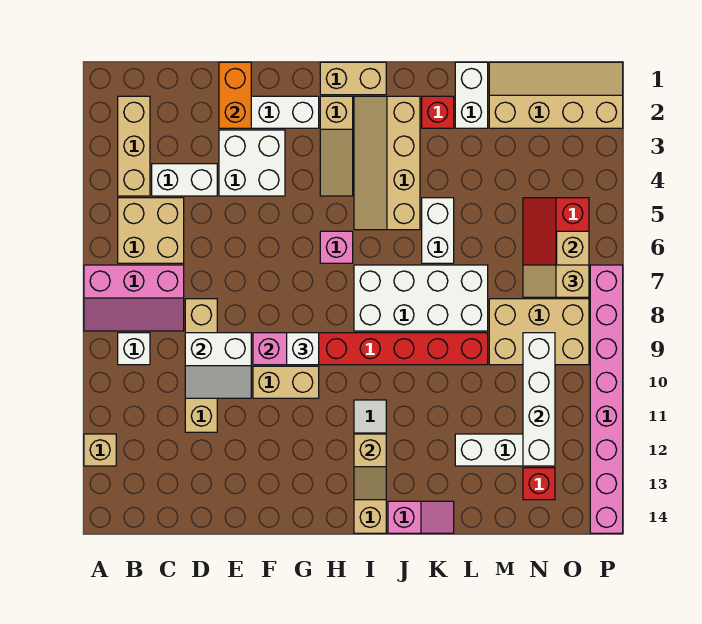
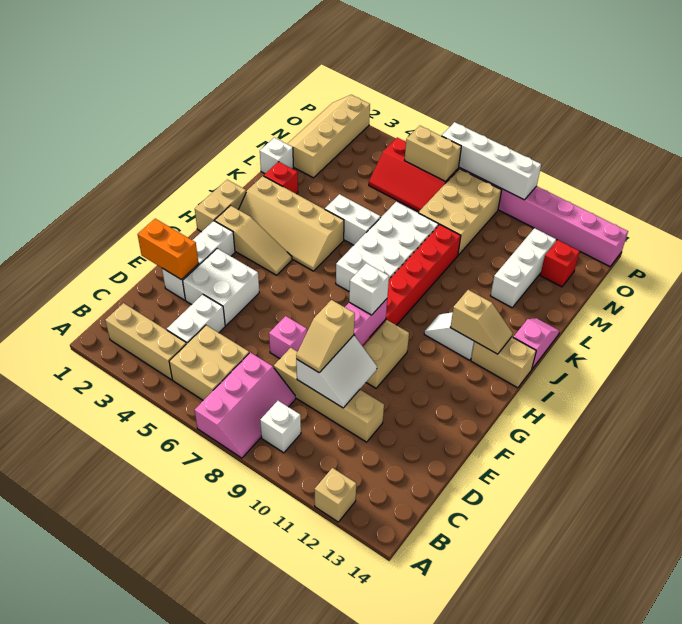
pink brick H6 level 1 -> pink brick E7 level 1
white brick L1:L2 level 1 -> white brick L1 level 1
tan slope N7:O7 level 3 top O -> tan slope D9:E9 level 3 top E
white brick N9:N12 level 2 -> white brick P7:P10 level 2

